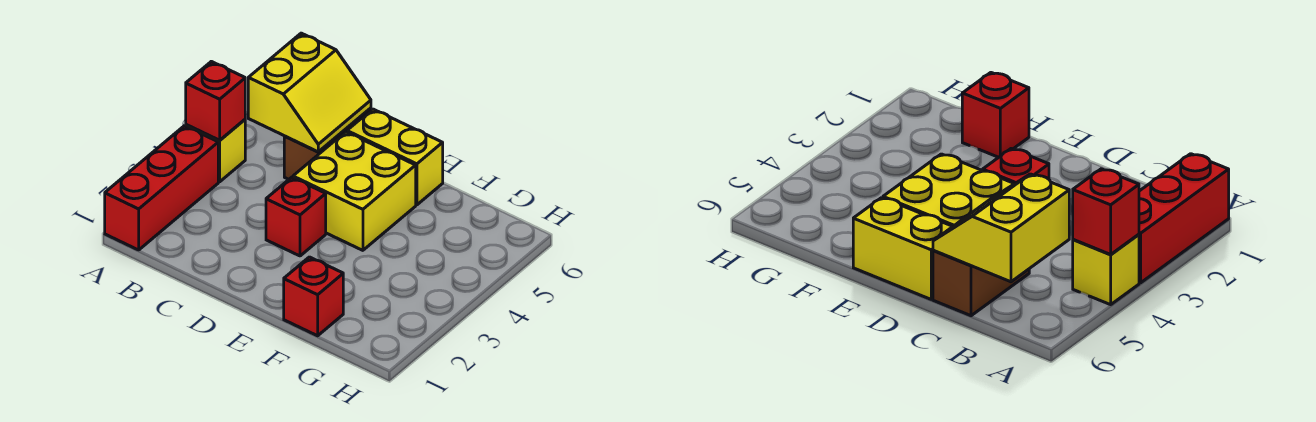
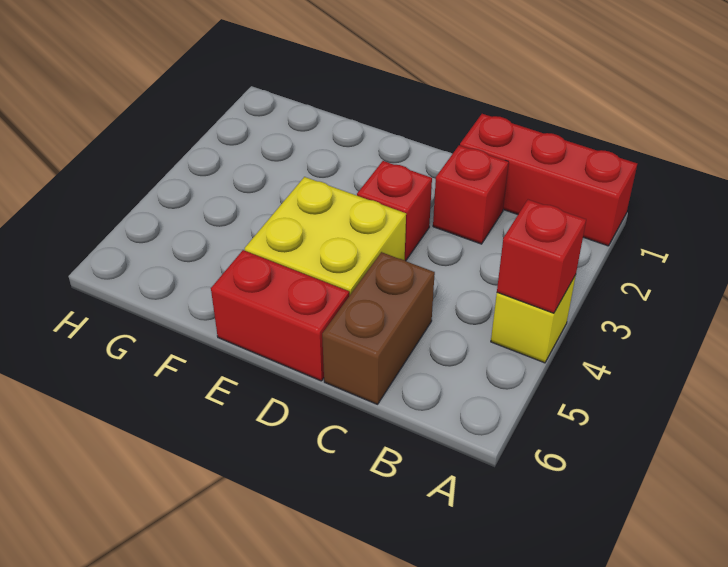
red brick A1:A3 level 1 -> red brick A1:C1 level 1
yellow slope B5:C6 level 2 top B -> none
yellow brick D6:E6 level 1 -> red brick D6:E6 level 1
red brick F1 level 1 -> red brick C2 level 1

